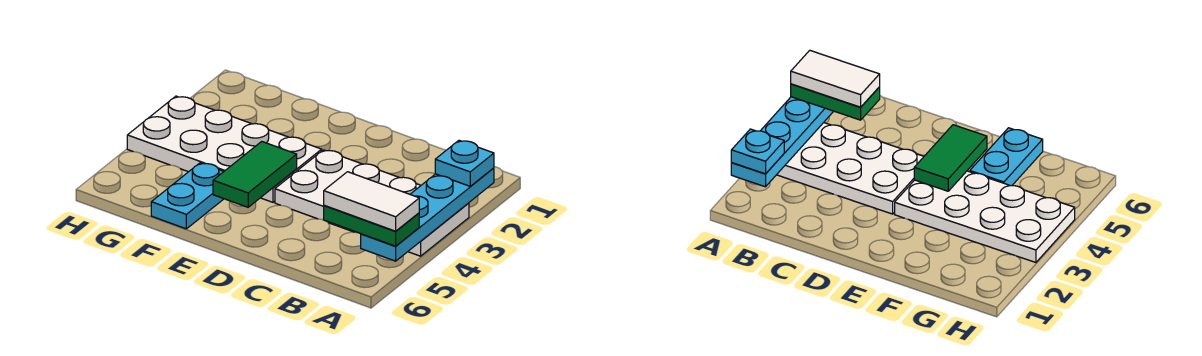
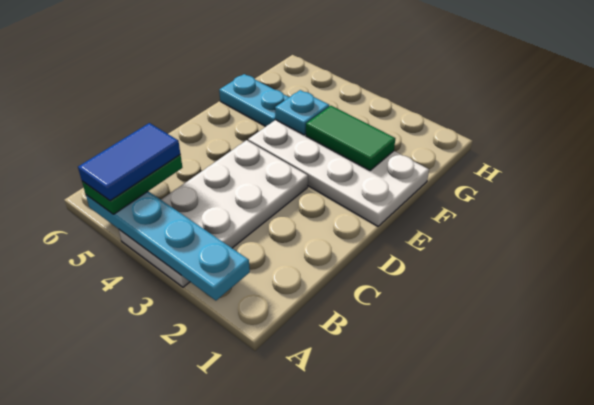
cyan plate A2 level 3 -> cyan plate F4 level 2
white tile A5:B5 level 4 -> blue tile A5:B5 level 4
white plate E3:H4 level 1 -> white plate E1:F4 level 1
green tile E4:E5 level 2 -> green tile F2:F3 level 2

